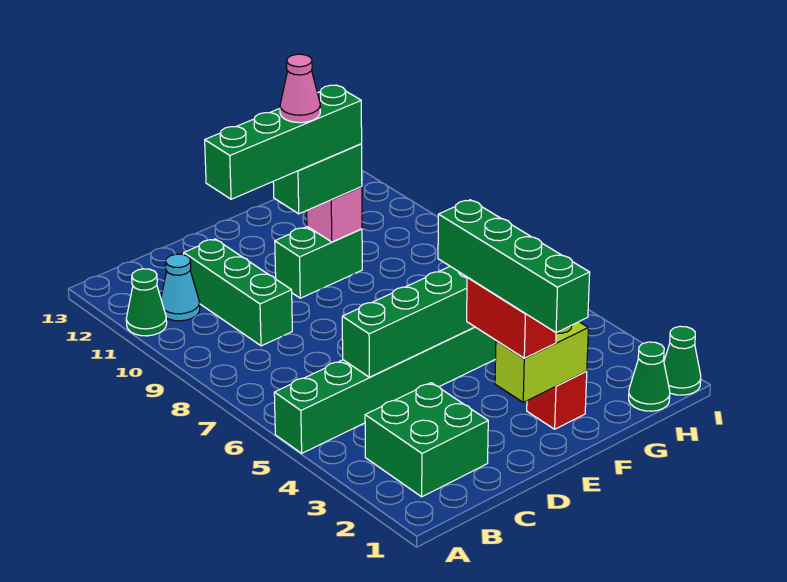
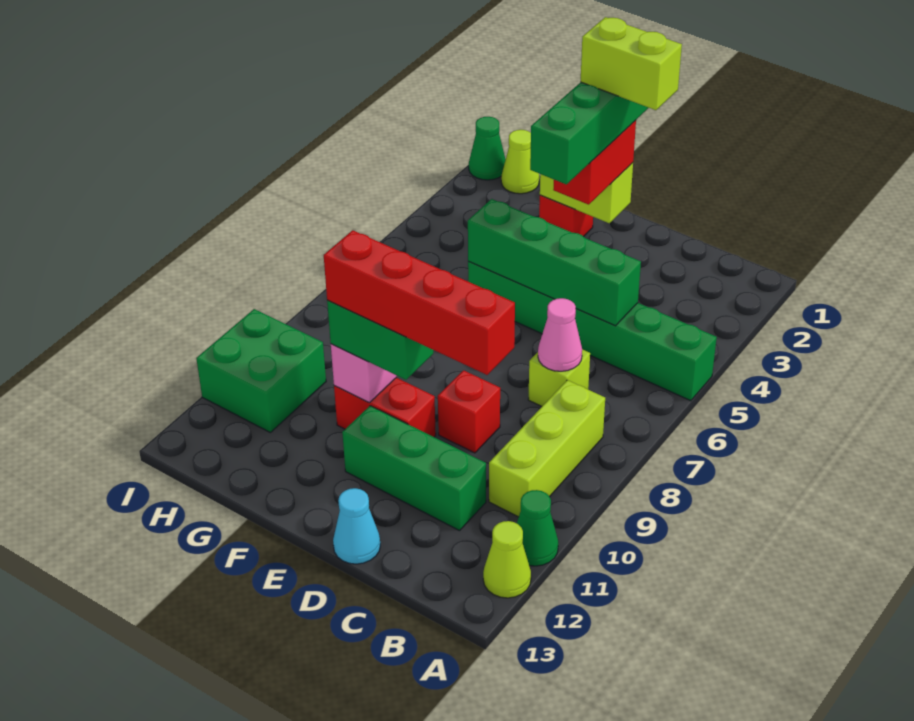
none -> lime cone A12 level 1
green brick B2:C3 level 1 -> green brick H10:I11 level 1
none -> lime brick B8:B10 level 1
cyan cone B11 level 1 -> cyan cone D13 level 1
none -> lime brick C7 level 1
green brick C9:C11 level 1 -> green brick C11:E11 level 1
green brick C10:F10 level 4 -> red brick C10:F10 level 4
none -> lime brick D2:E2 level 5
none -> red brick D9 level 1
green brick E10:F10 level 1 -> red brick E10:F10 level 1
pink cone E10 level 5 -> pink cone C7 level 2
green cone H1 level 1 -> lime cone H1 level 1

